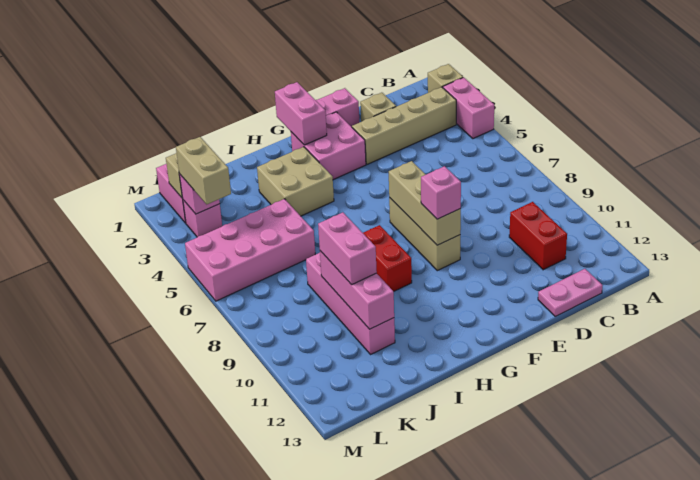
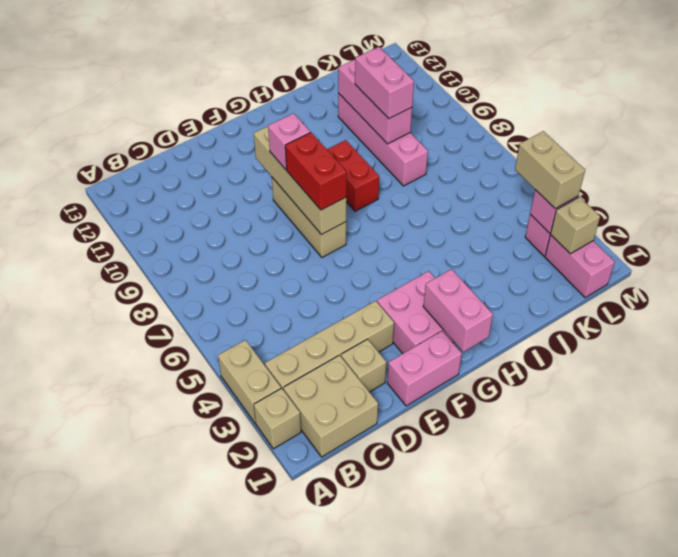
pink brick A3:A4 level 1 -> tan brick A3:A4 level 1
red brick C10:C11 level 1 -> red brick F7:F8 level 3
pink plate C13:D13 level 1 -> none
tan brick F7:F9 level 2 -> tan brick F7:F10 level 2
tan brick H3:I4 level 1 -> tan brick B1:C2 level 1
pink brick J5:M6 level 1 -> none

